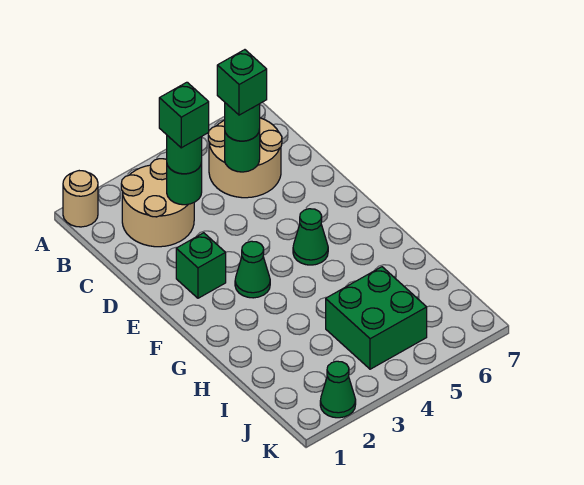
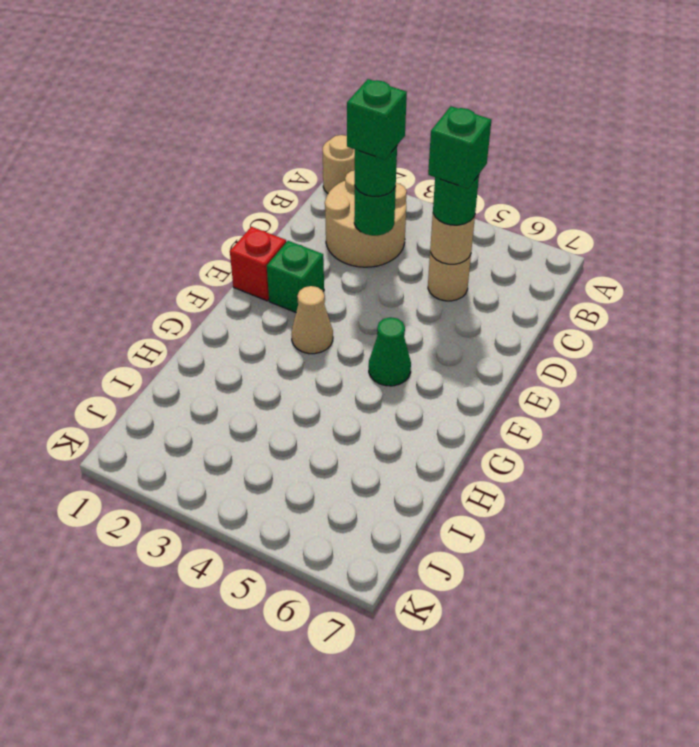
tan round brick B5:C6 level 1 -> tan round brick C5 level 1
green round brick C5 level 2 -> tan round brick C5 level 2
none -> red brick E1 level 1
green cone F3 level 1 -> tan cone F3 level 1
green brick I4:J5 level 1 -> none
green cone K2 level 1 -> none

